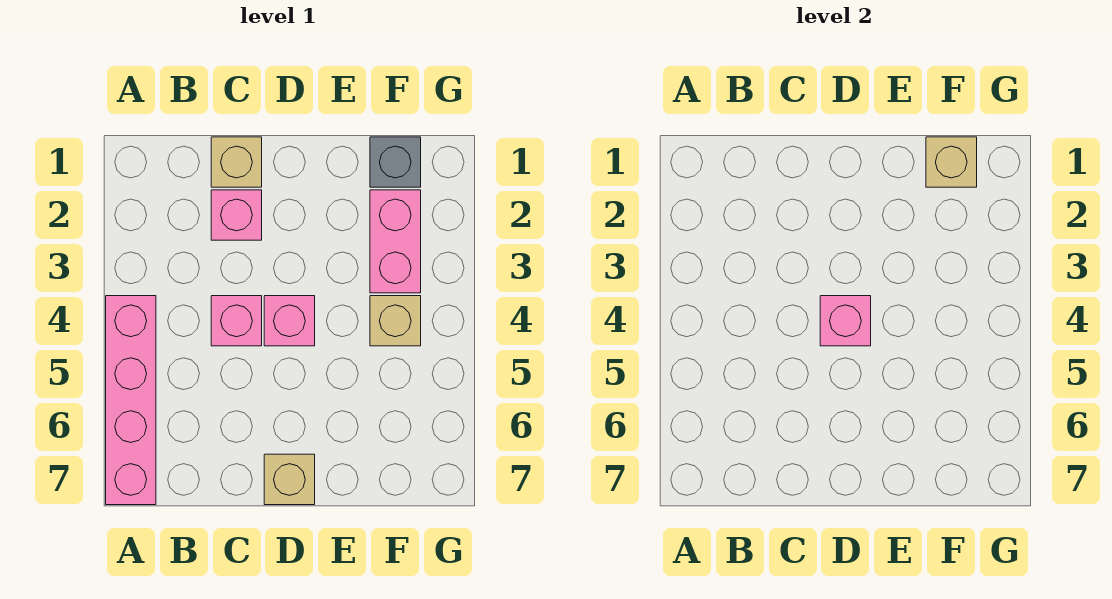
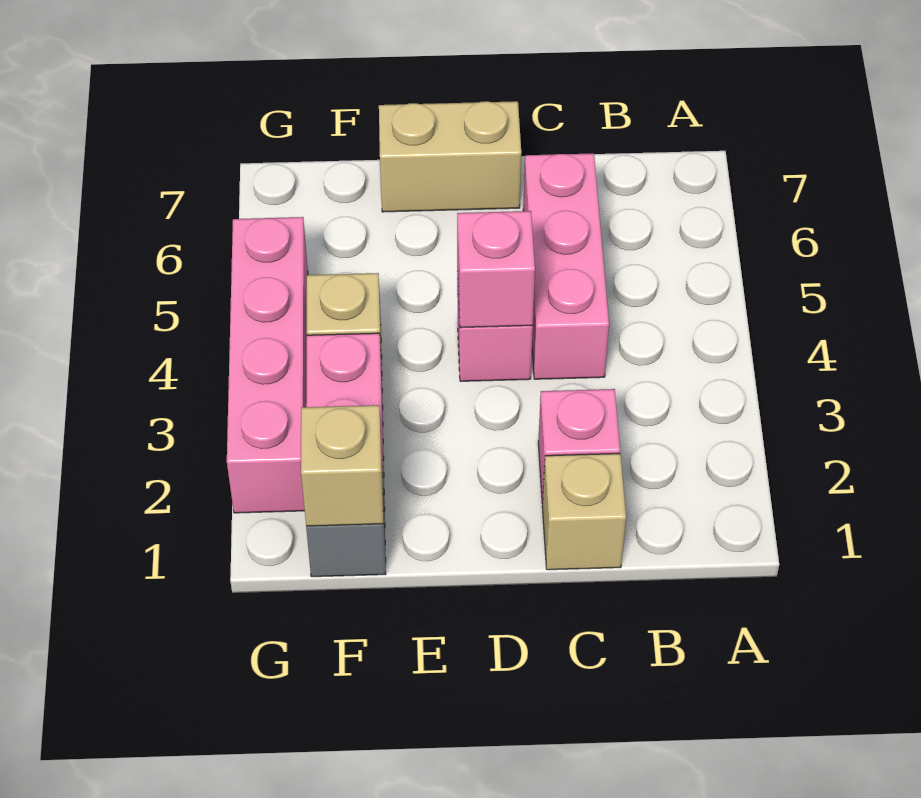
pink brick A4:A7 level 1 -> pink brick G2:G5 level 1
pink brick C4 level 1 -> pink brick C4:C6 level 1
tan brick D7 level 1 -> tan brick D7:E7 level 1

